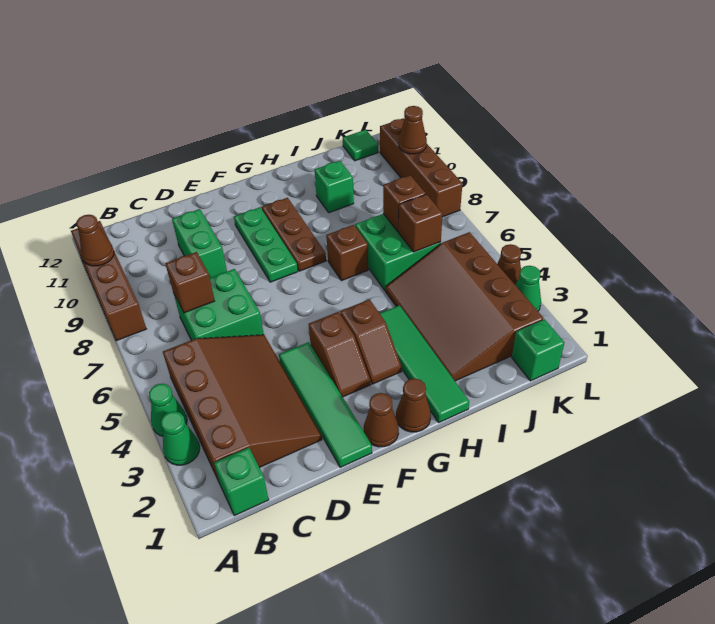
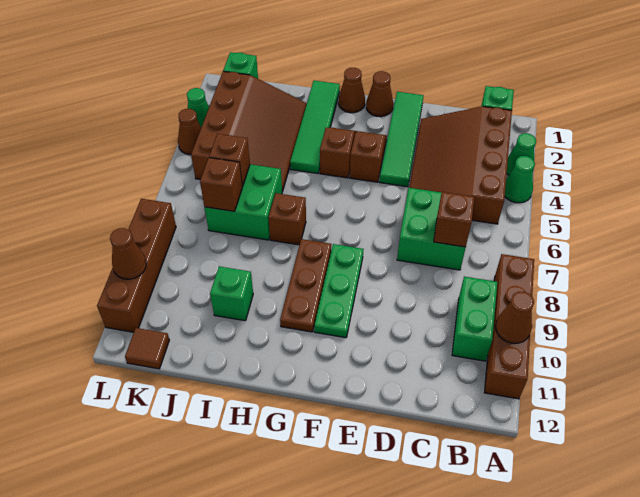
green brick D9:D10 level 1 -> green brick B9:B10 level 1
green tile K12 level 1 -> brown tile K12 level 1

